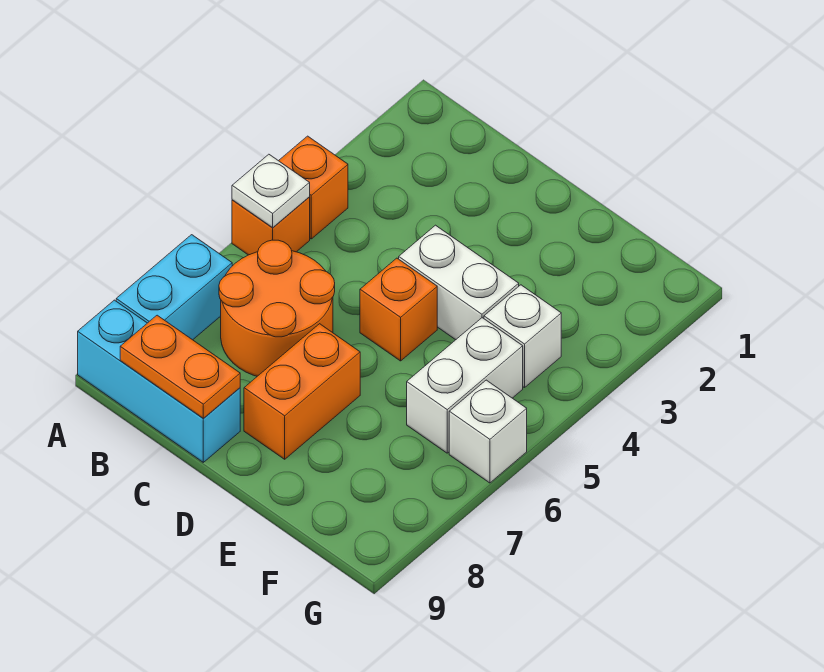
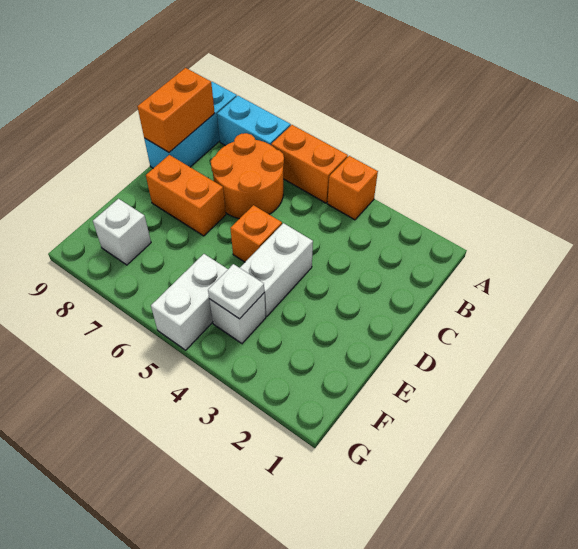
orange brick A5 level 1 -> orange brick A5:A6 level 1
white plate A5 level 2 -> white plate F4 level 2
orange plate B9:C9 level 2 -> orange brick B9:C9 level 2
white brick F5:F6 level 1 -> white brick F5:G5 level 1
white brick G6 level 1 -> white brick F8 level 1

